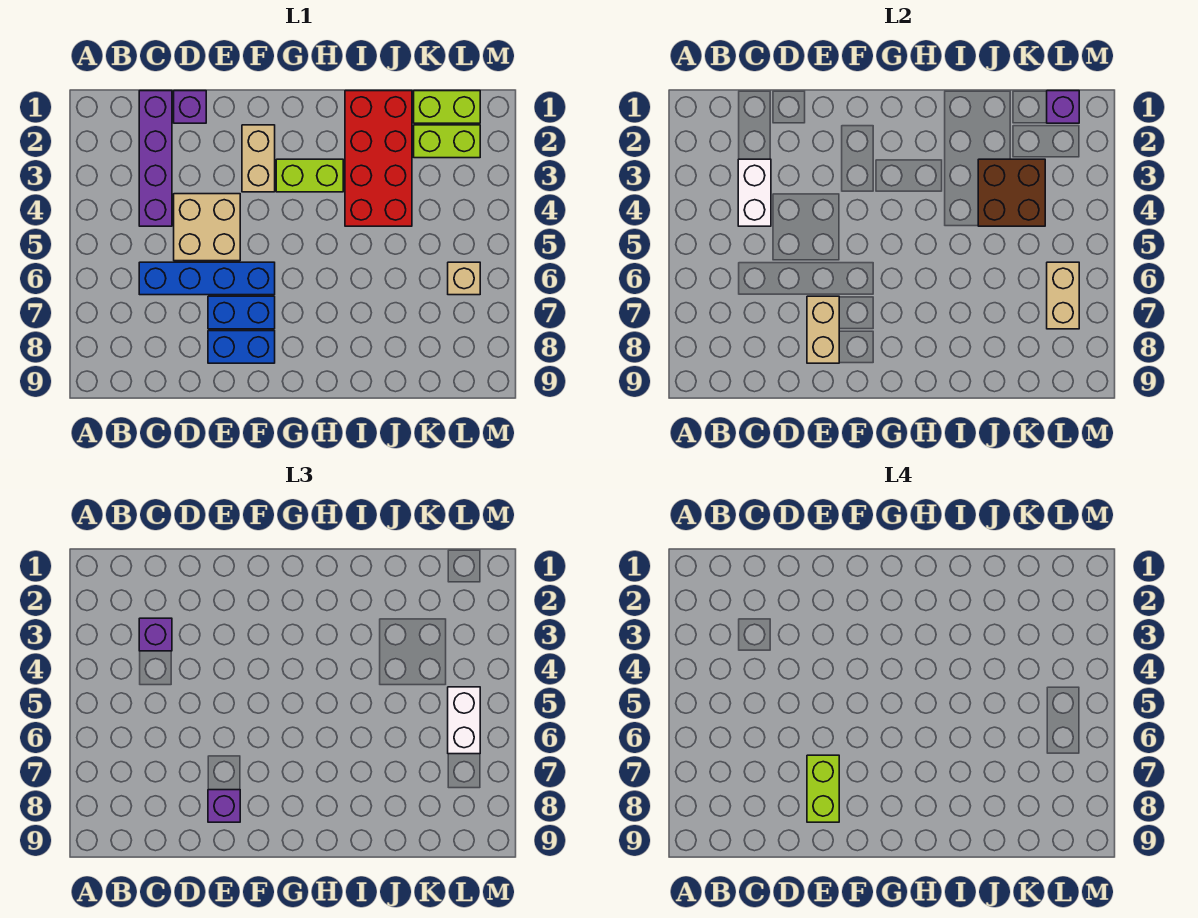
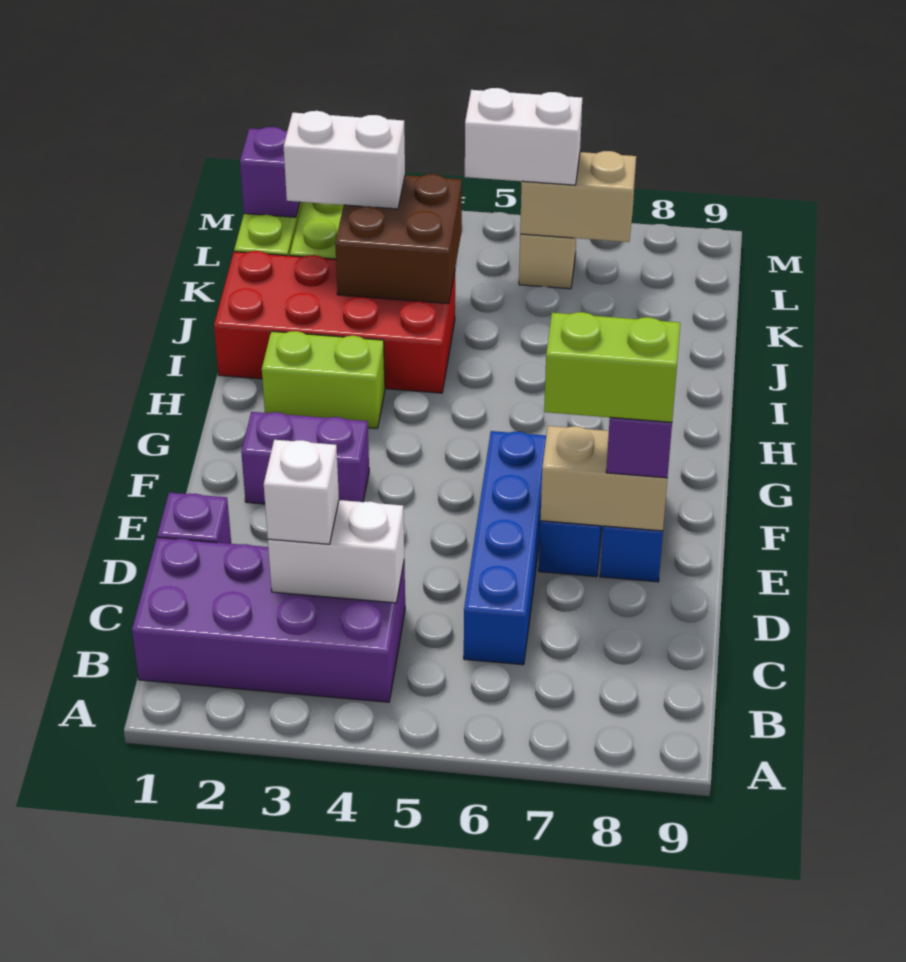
purple brick C1:C4 level 1 -> purple brick B1:C4 level 1
purple brick C3 level 3 -> white brick C3 level 3
tan brick D4:E5 level 1 -> none
tan brick F2:F3 level 1 -> purple brick F2:F3 level 1
lime brick G3:H3 level 1 -> lime brick H2:H3 level 1
none -> white brick K2:K3 level 3

